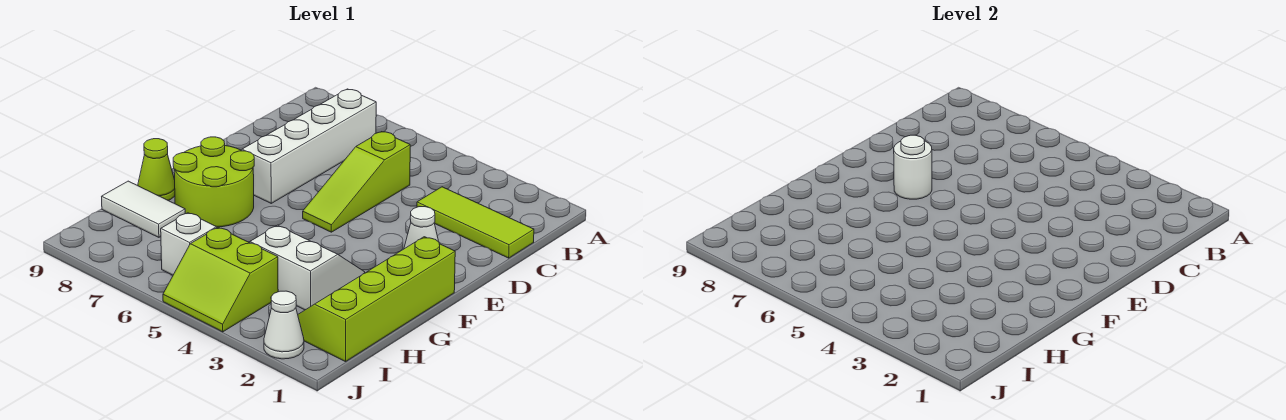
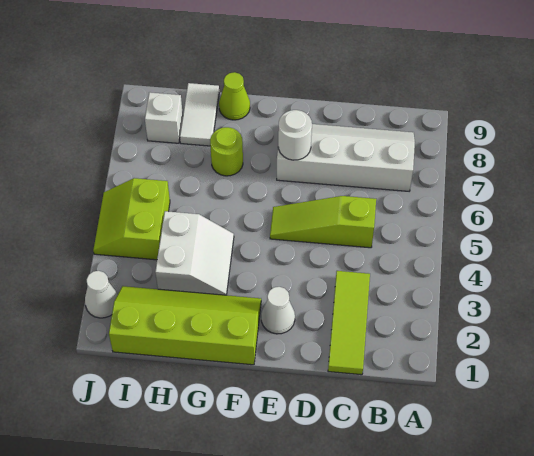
lime round brick F7:G8 level 1 -> lime round brick G7 level 1
white brick I6 level 1 -> white brick I8 level 1

